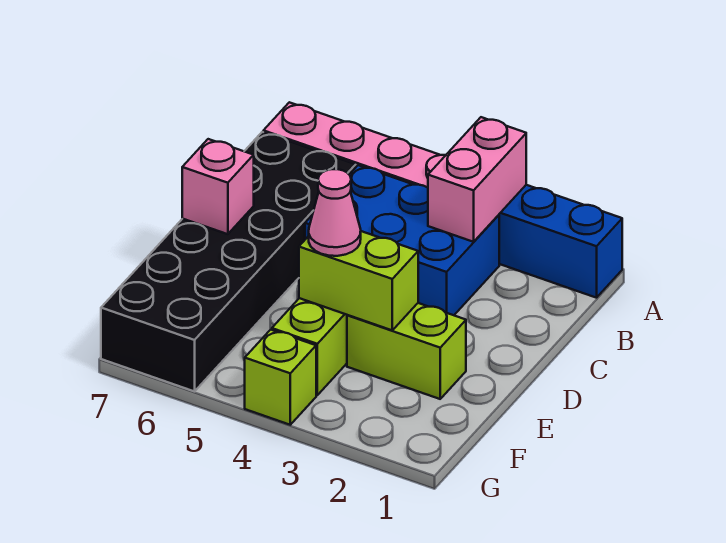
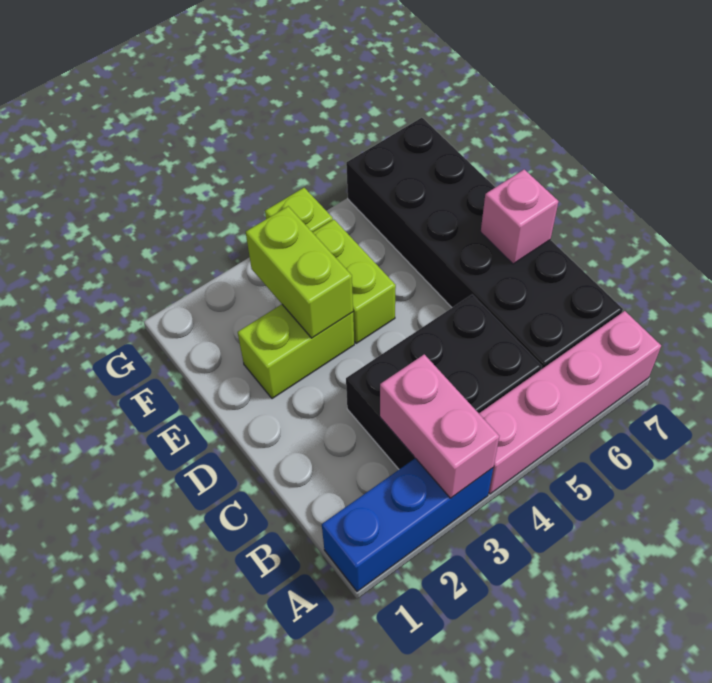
blue brick B3:C5 level 1 -> black brick B3:C5 level 1
lime brick E3:E4 level 2 -> lime brick E3:F3 level 2
pink cone E4 level 3 -> none

